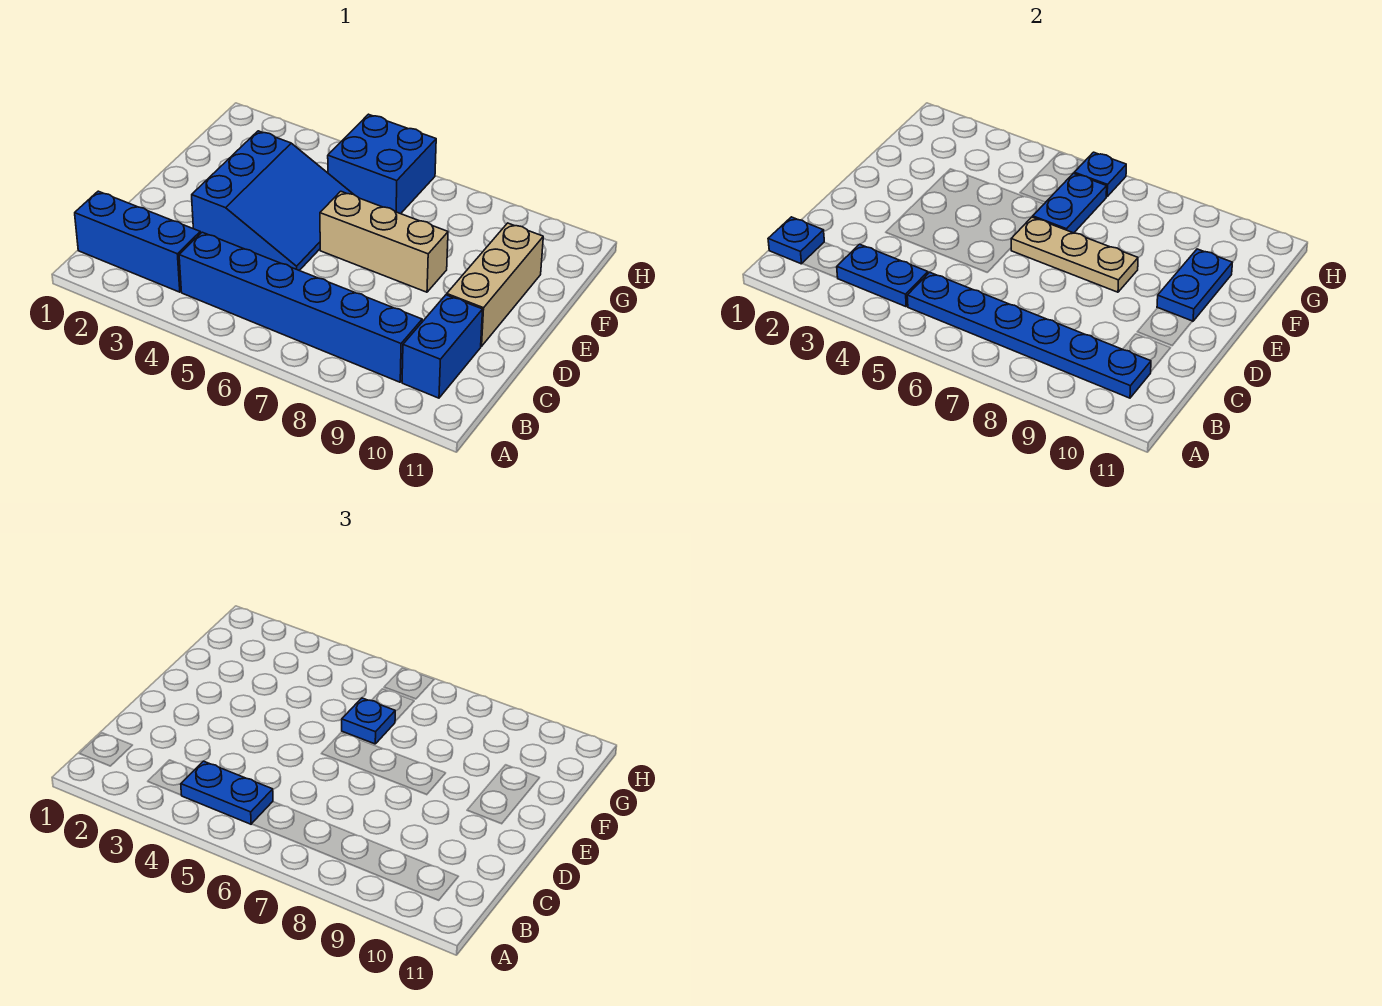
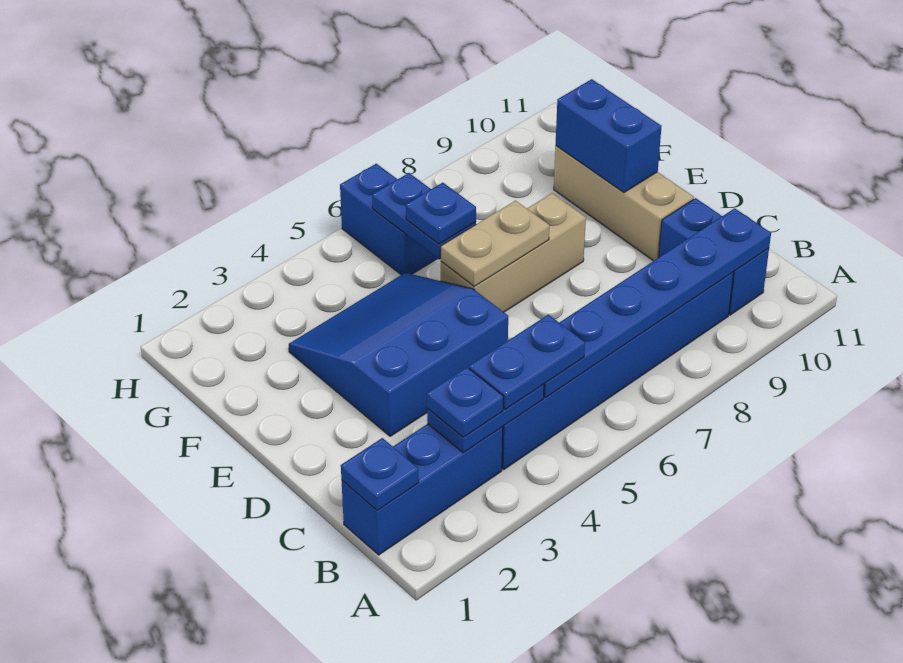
blue slope D3:F5 level 1 top 3 -> blue slope D3:F5 level 1 top D
tan plate E6:E8 level 2 -> tan plate E6:E7 level 2
blue plate E10:F10 level 2 -> blue brick E10:F10 level 2
blue brick G5:H6 level 1 -> blue brick G6:H6 level 1
blue plate H6 level 2 -> blue plate B3 level 3

